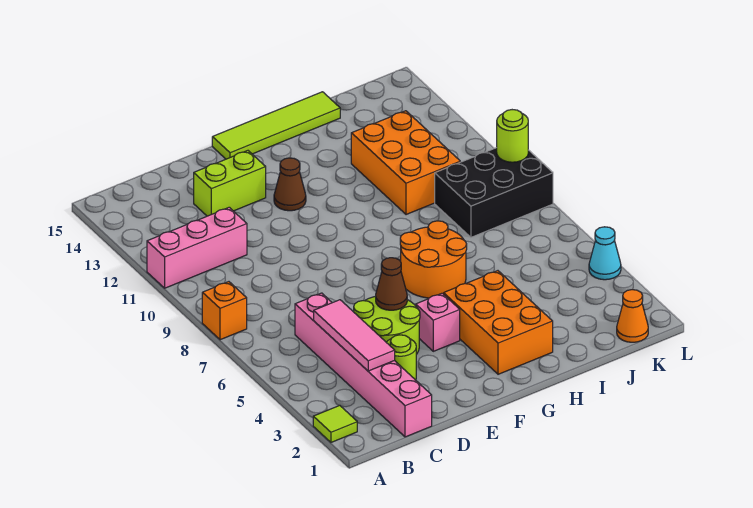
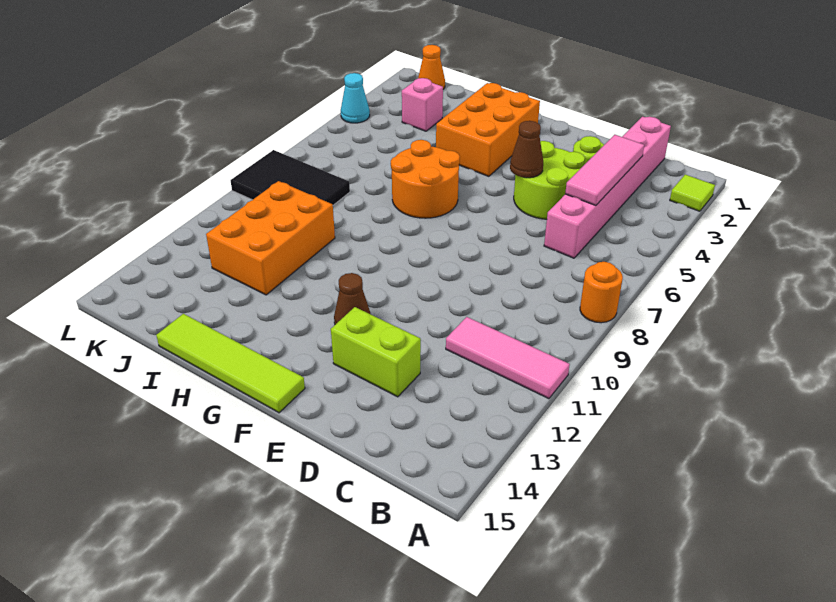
orange brick A8 level 1 -> orange round brick A8 level 1
pink brick A11:C11 level 1 -> pink tile A11:C11 level 1
pink brick F4 level 1 -> pink brick J3 level 1
black brick J8:L9 level 1 -> black tile J8:L9 level 1
lime round brick L9 level 2 -> none

